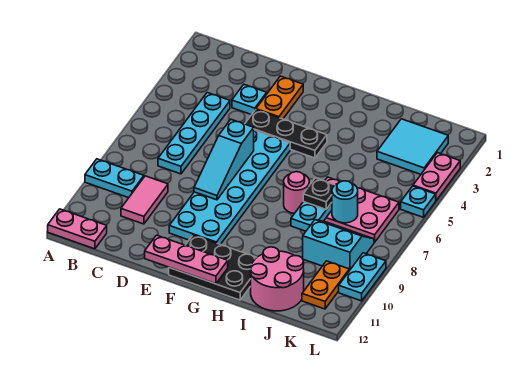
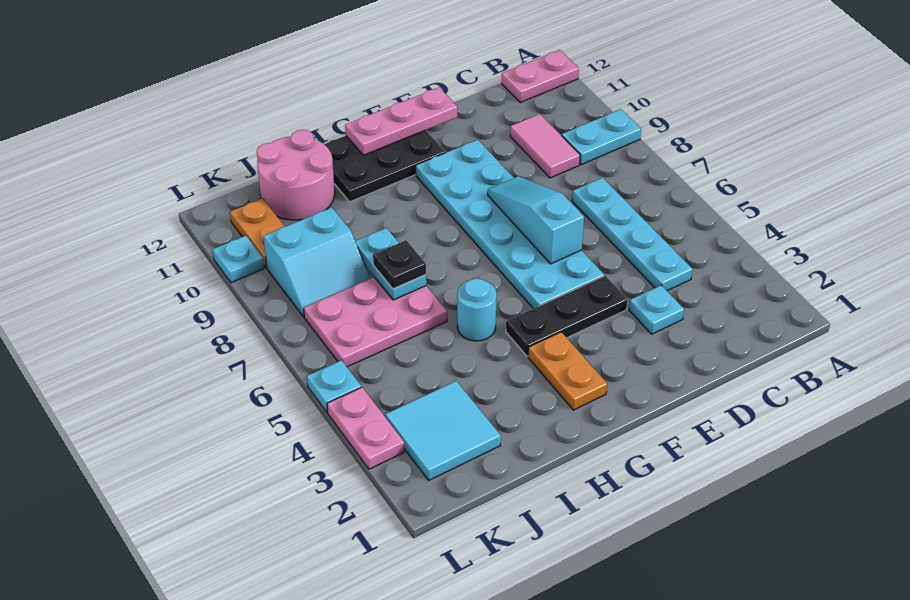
orange plate E2:E3 level 1 -> orange plate G2:G3 level 1
pink round brick H7 level 1 -> none
cyan round brick J7 level 2 -> cyan round brick H5 level 1
cyan plate L9:L10 level 1 -> cyan plate L10 level 1

